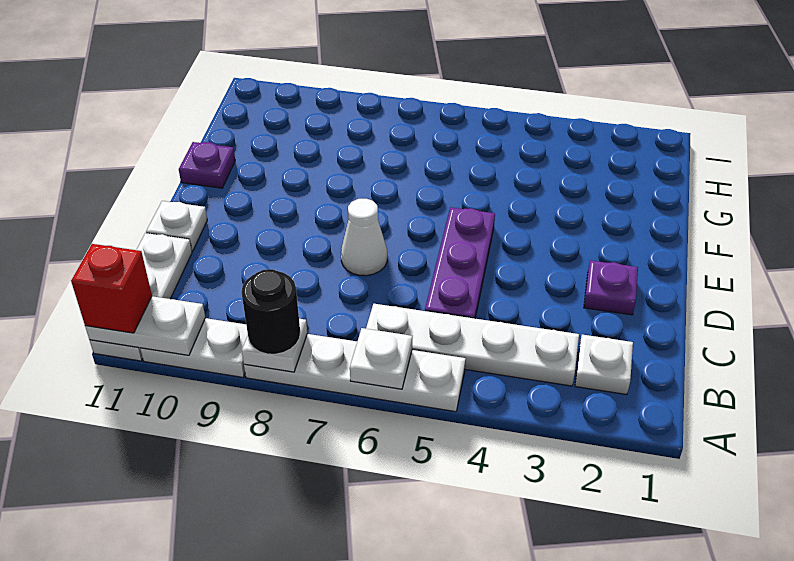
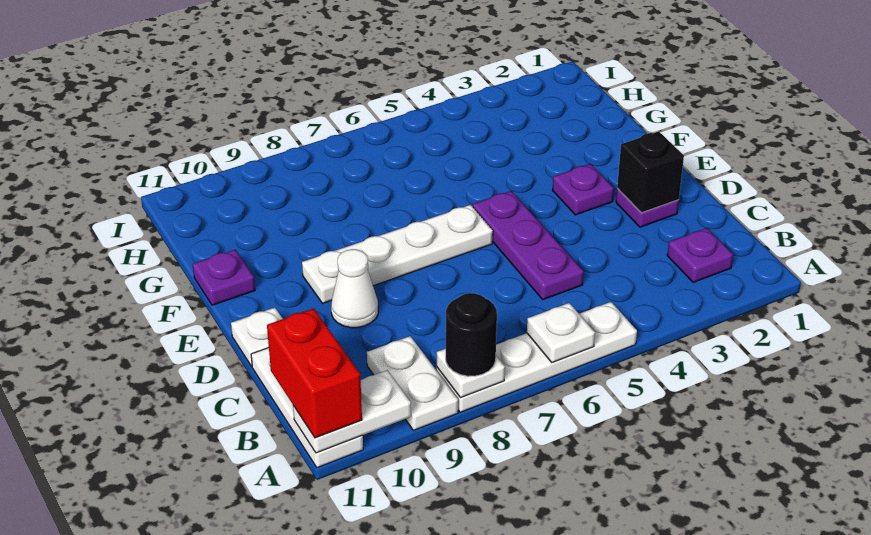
white plate A9:A10 level 1 -> white plate A9:B9 level 1
red brick A11 level 3 -> red brick A11:B11 level 3
white plate B2 level 1 -> purple plate B2 level 1
white plate B3:B6 level 1 -> white plate E6:E9 level 1
none -> black brick D2 level 2
white cone D7 level 1 -> white cone D9 level 1
none -> purple plate E3 level 1

